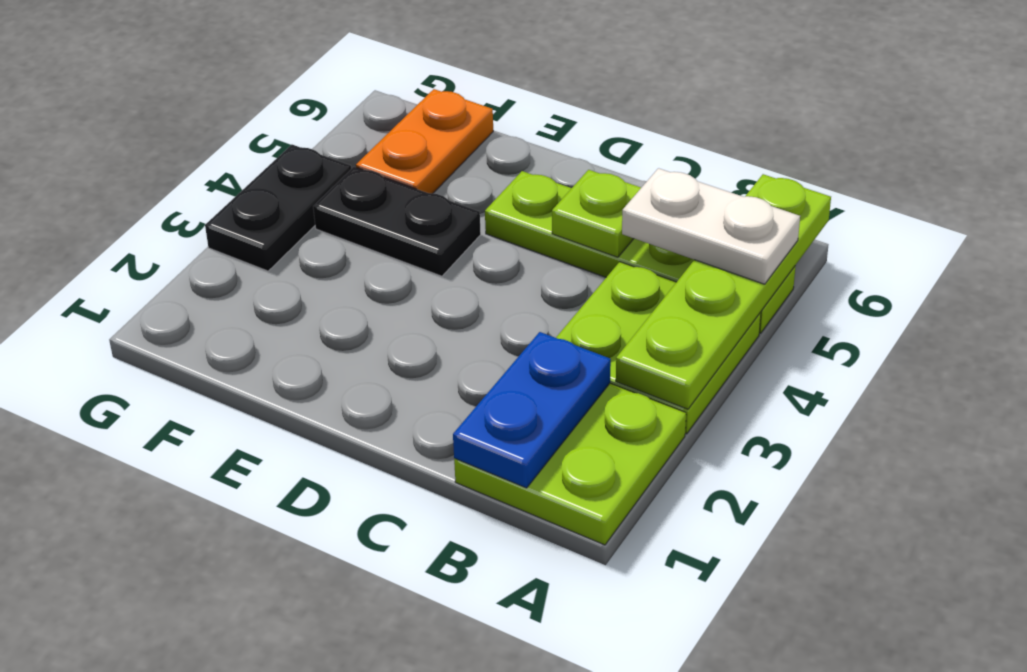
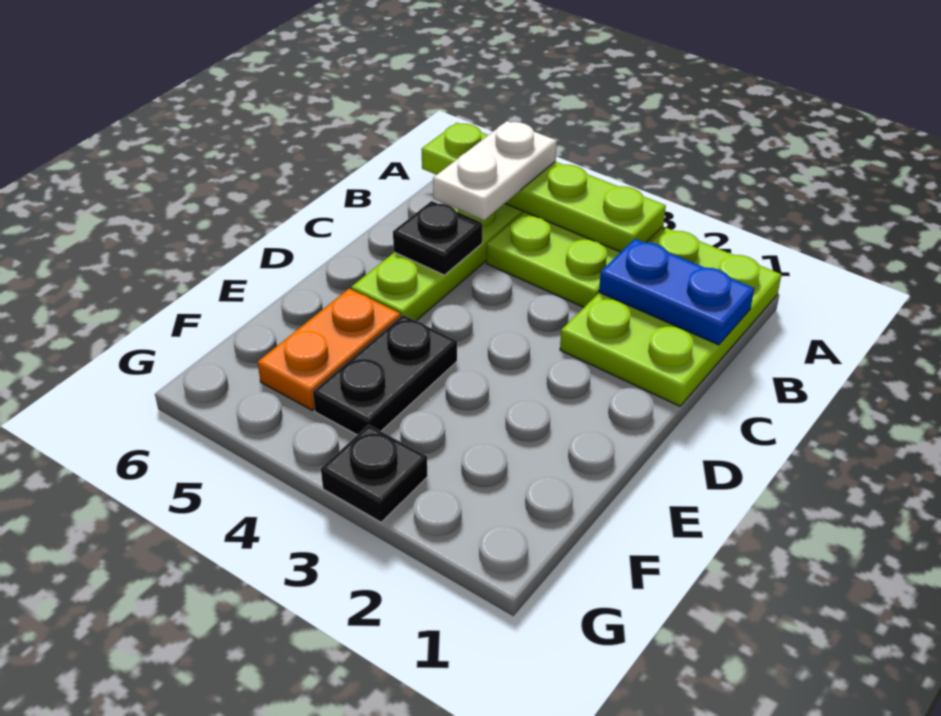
lime plate A1:B2 level 1 -> lime plate A1:C2 level 1
lime plate C5 level 2 -> black plate C5 level 2
orange plate F5:F6 level 1 -> orange plate E5:F5 level 1
black plate G3:G4 level 1 -> black plate G3 level 1

